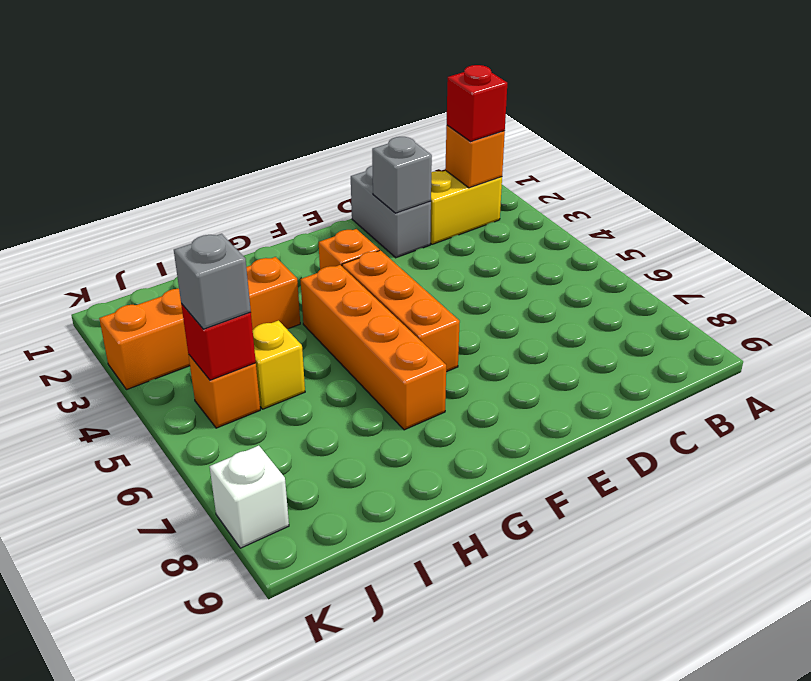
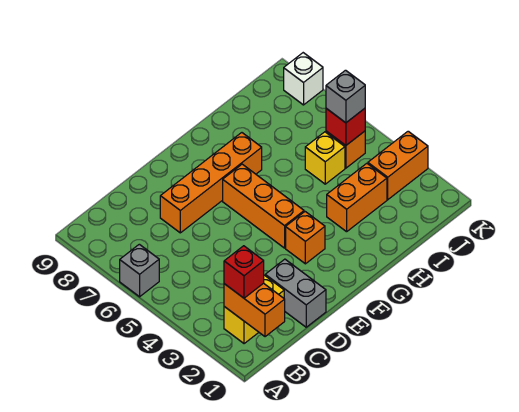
orange brick B2 level 2 -> orange brick B1:B2 level 2
grey brick D2 level 2 -> grey brick A6 level 1
orange brick G4:G7 level 1 -> orange brick D7:G7 level 1

